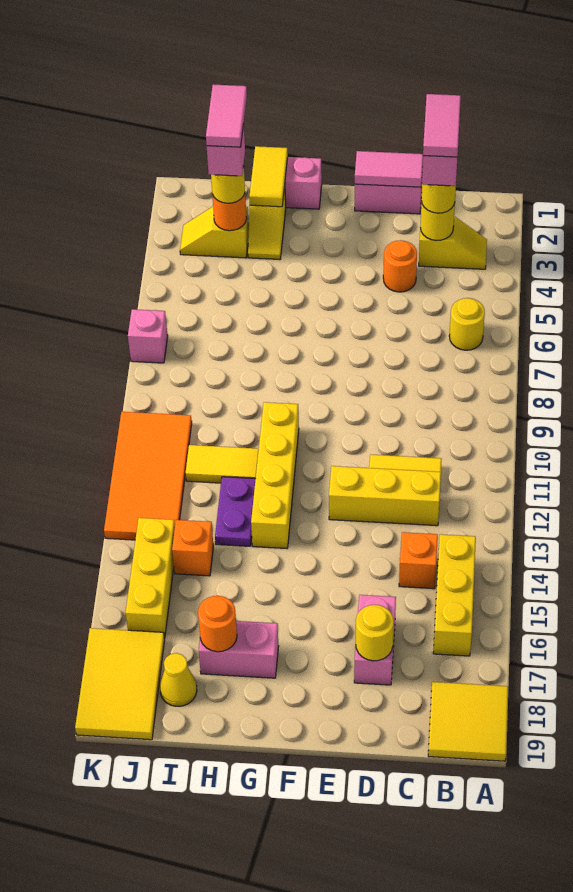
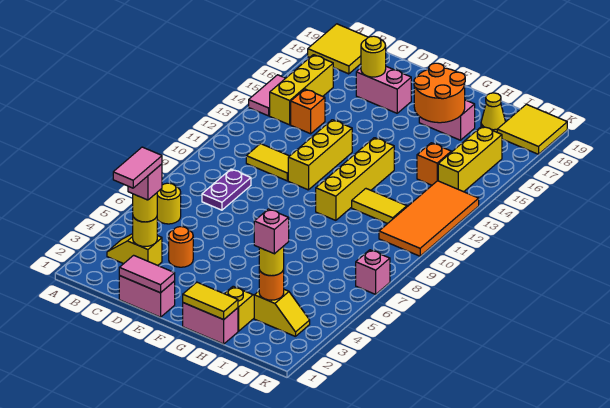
yellow brick C12:E12 level 1 -> yellow brick E11:E13 level 1
pink brick D16:D17 level 1 -> pink brick D17:E17 level 1
yellow tile H1:H2 level 2 -> yellow tile G1:H1 level 2
purple plate H12:H13 level 1 -> purple plate C8:C9 level 1
orange round brick H17 level 2 -> orange round brick G16:H17 level 2
pink tile I2:I3 level 5 -> pink tile A14:A15 level 1
yellow tile J17:K19 level 1 -> yellow tile J18:K19 level 1

